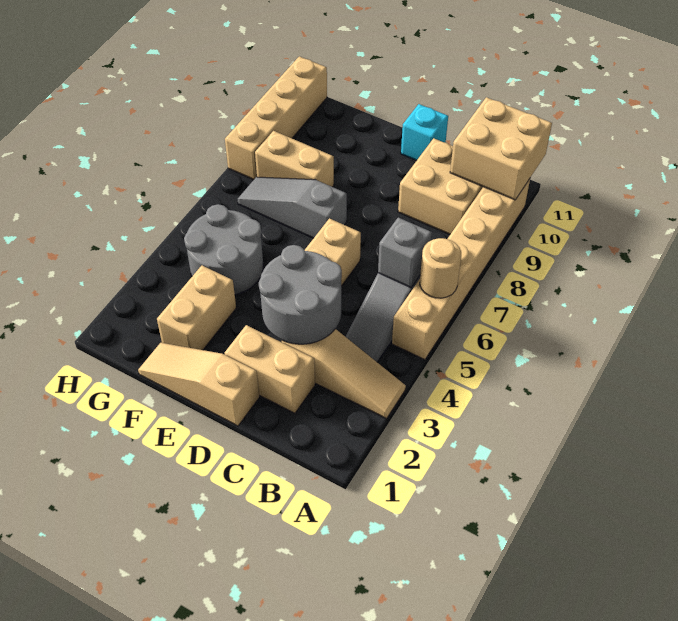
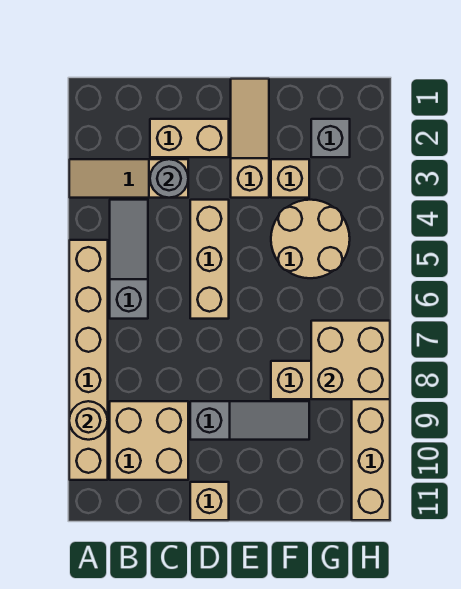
tan round brick A6 level 2 -> tan round brick A9 level 2
tan brick A10:B11 level 2 -> tan brick G7:H8 level 2
grey brick B6 level 2 -> grey brick G2 level 1
grey round brick C3:D4 level 2 -> grey round brick C3 level 2
tan slope D1:F1 level 1 top D -> tan slope E1:E3 level 1 top 3
cyan brick D11 level 1 -> tan brick D11 level 1
grey slope E7:G7 level 1 top E -> grey slope D9:F9 level 1 top D
tan brick F2:F3 level 1 -> tan brick F3 level 1
grey round brick F4:G5 level 1 -> tan round brick F4:G5 level 1

